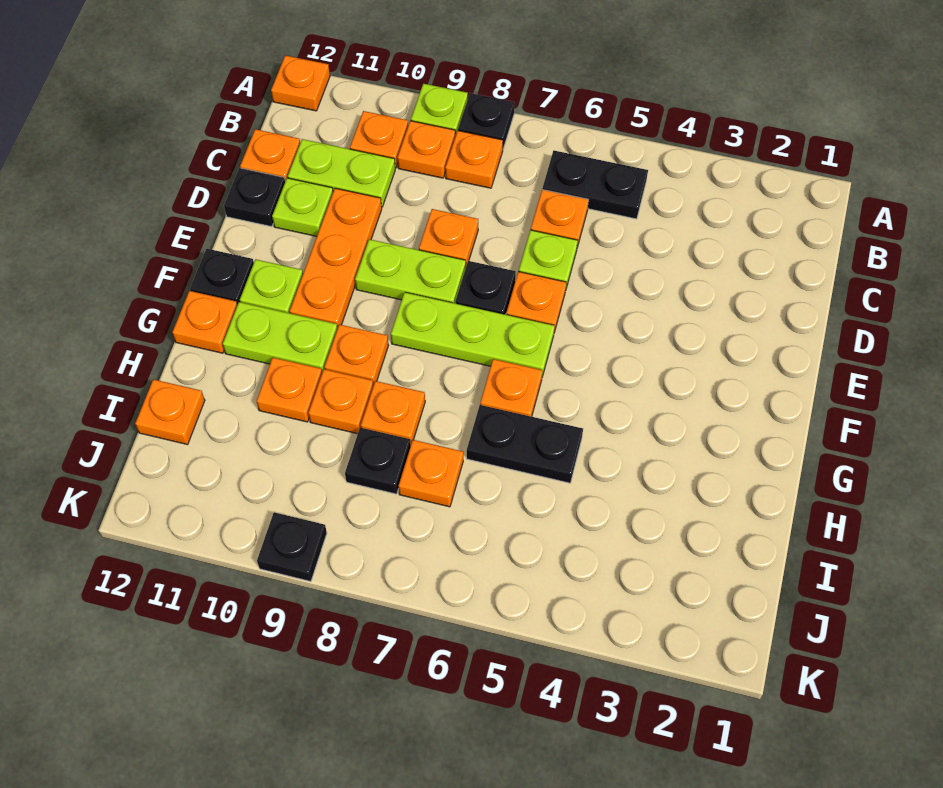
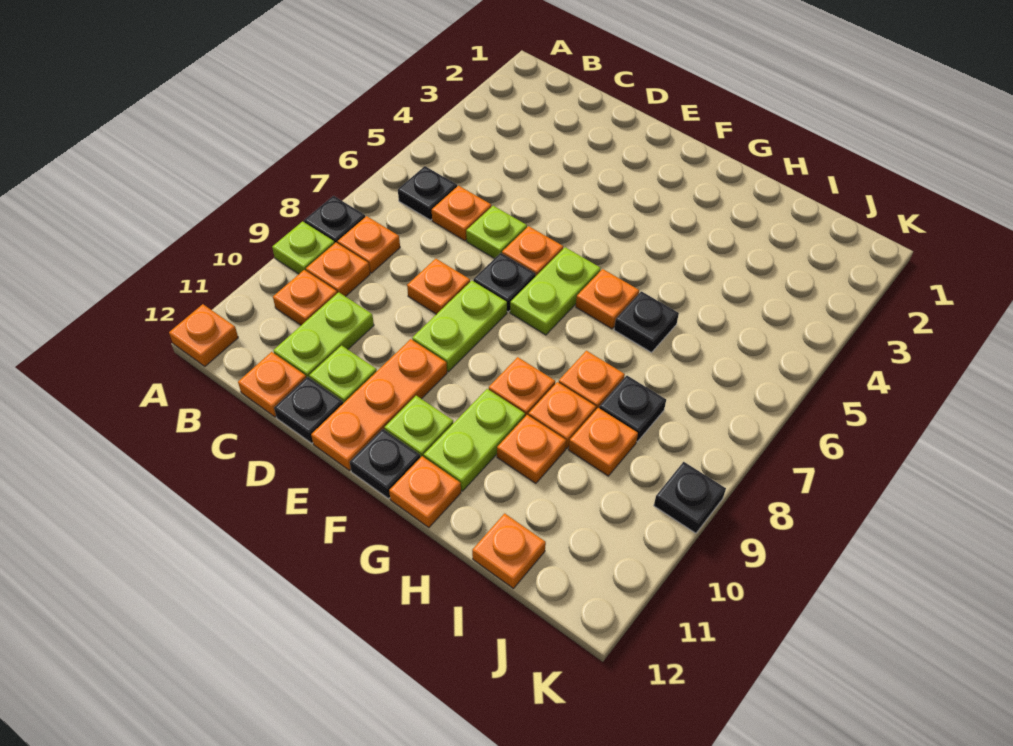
black plate B5:B6 level 1 -> black plate B6 level 1
orange plate D10:F10 level 1 -> orange plate E10:E12 level 1
lime plate F6:F8 level 1 -> lime plate F6:F7 level 1
black plate H5:H6 level 1 -> black plate H6 level 1
orange plate I7 level 1 -> orange plate I9 level 1

